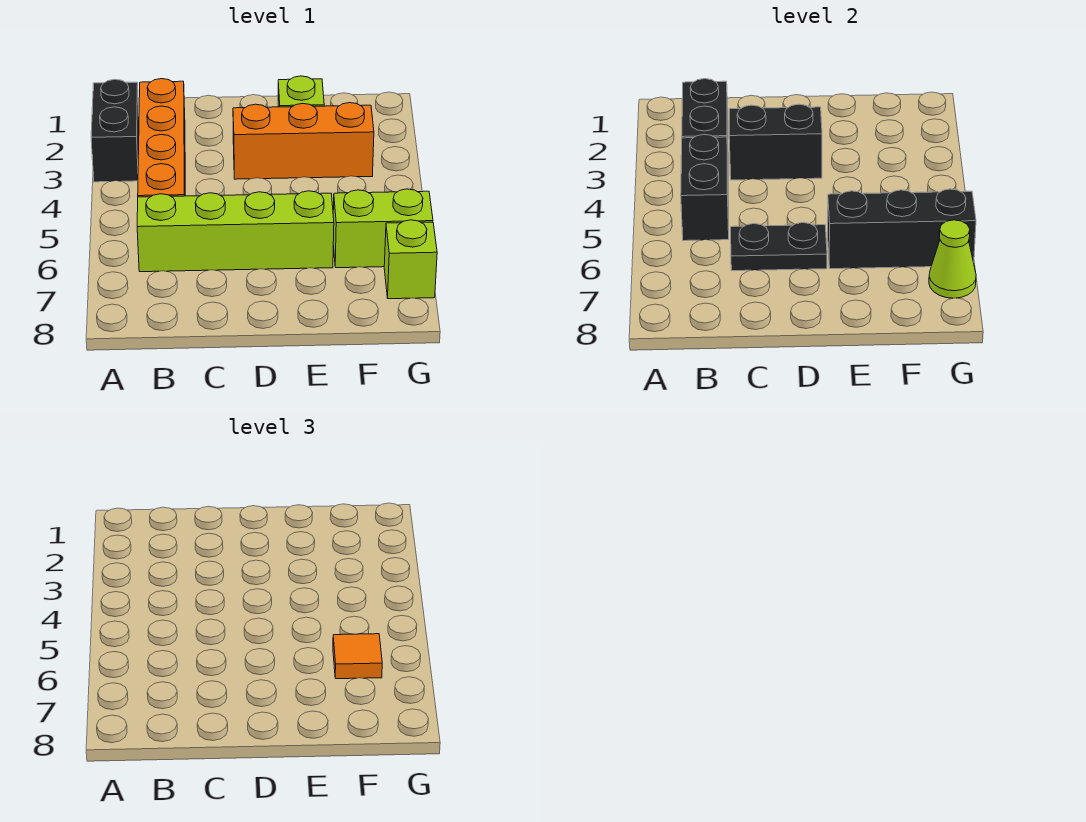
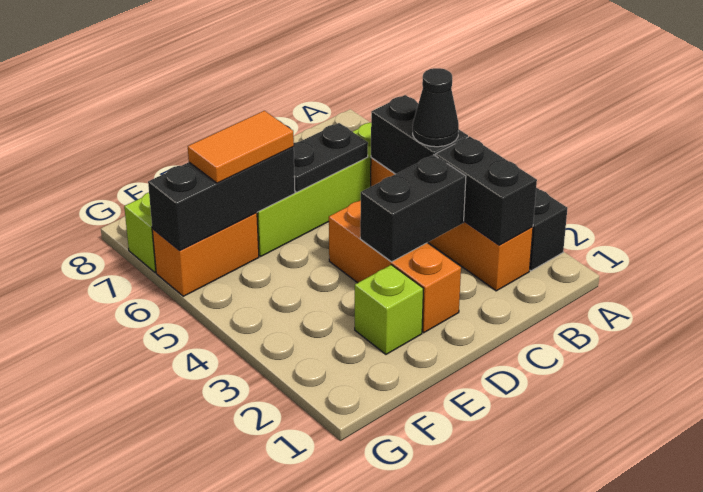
none -> black cone B4 level 3
orange brick D3:F3 level 1 -> orange brick D2:D4 level 1
lime brick F6:G6 level 1 -> orange brick F6:G6 level 1
orange tile F6 level 3 -> orange tile E6:F6 level 3
lime cone G7 level 2 -> none

